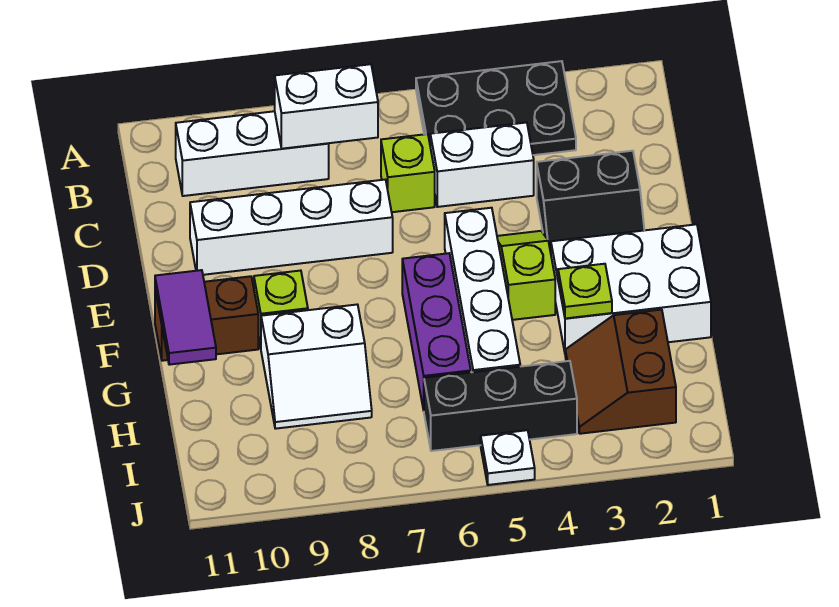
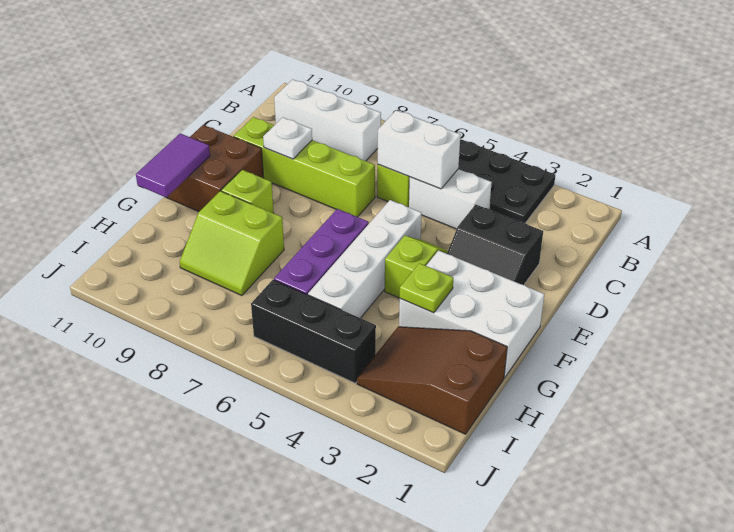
white brick B7:B8 level 2 -> white brick C5:C6 level 2
white brick D7:D10 level 1 -> lime brick D7:D10 level 1
brown brick F10:F11 level 1 -> brown brick E10:F11 level 1
white slope G8:H9 level 1 top G -> lime slope G8:H9 level 1 top G
brown slope H2:I3 level 1 top 2 -> brown slope H1:I3 level 1 top 1
white plate J5 level 1 -> white plate D9 level 2

